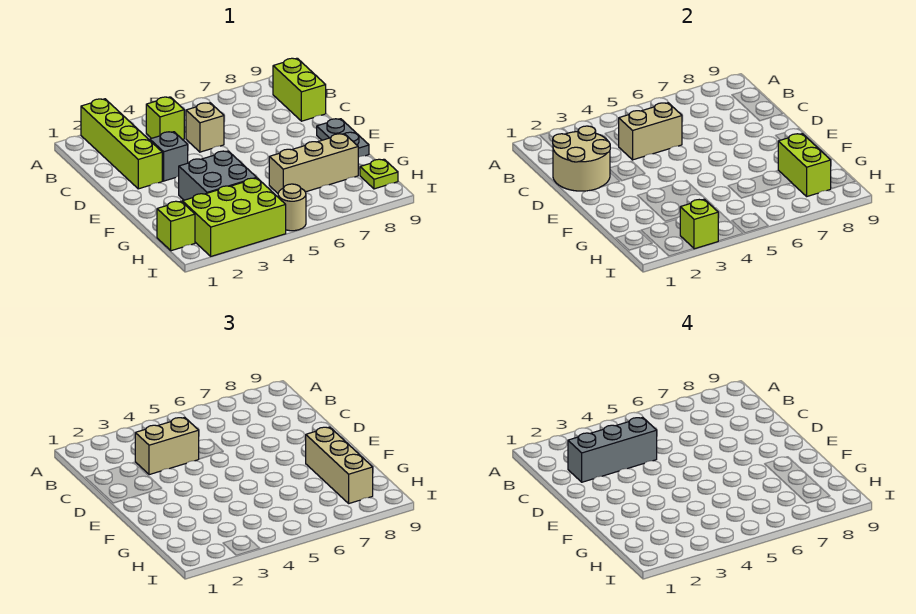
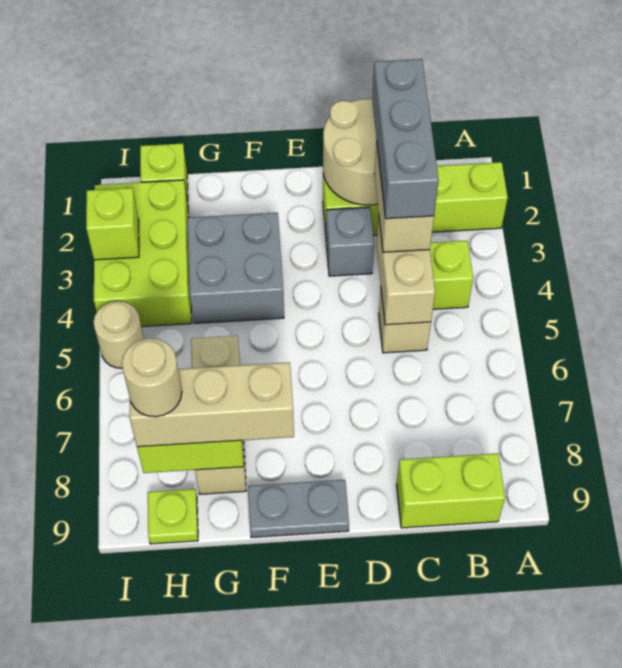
none -> tan round brick H8 level 4

